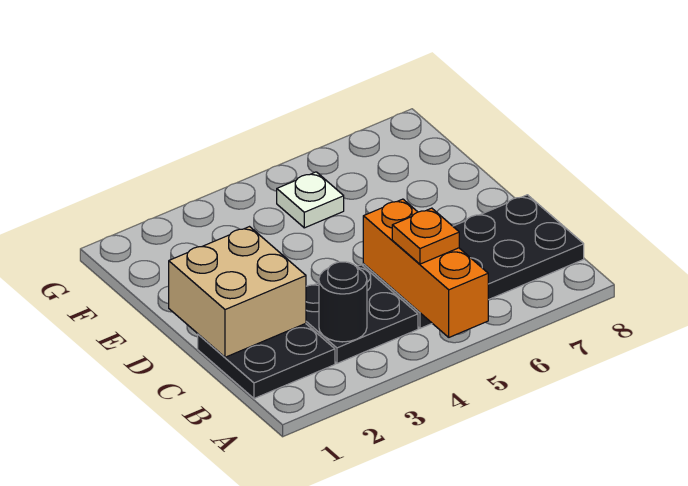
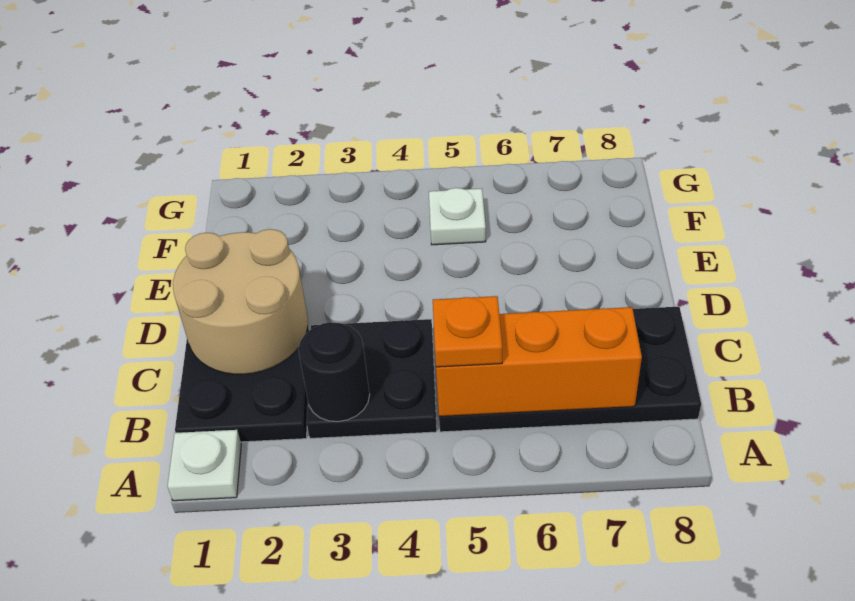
none -> white plate A1 level 1
orange brick A5:C5 level 2 -> orange brick B5:B7 level 2
tan brick C1:D2 level 2 -> tan round brick C1:D2 level 2

